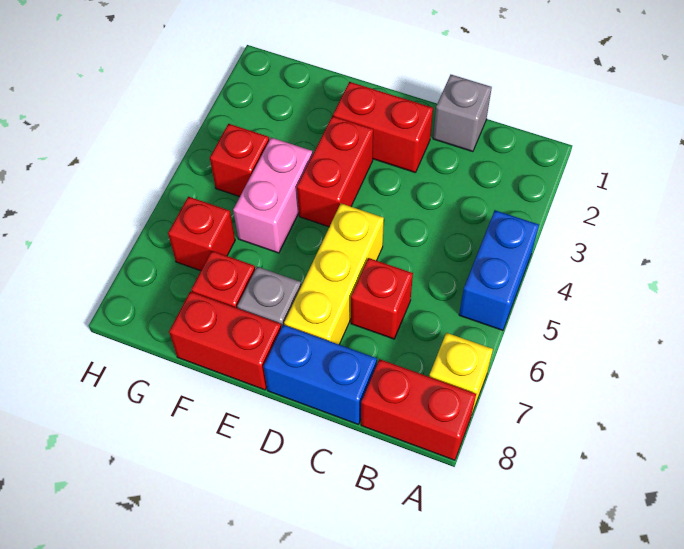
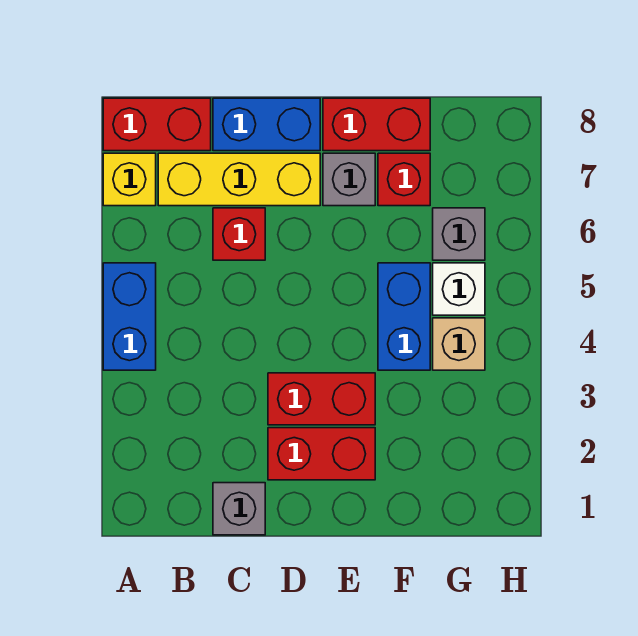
yellow brick D5:D7 level 1 -> yellow brick B7:D7 level 1
red brick E3:E4 level 1 -> red brick D3:E3 level 1
pink brick F4:F5 level 1 -> blue brick F4:F5 level 1
red brick G4 level 1 -> tan brick G4 level 1
none -> white brick G5 level 1
red brick G6 level 1 -> grey brick G6 level 1

